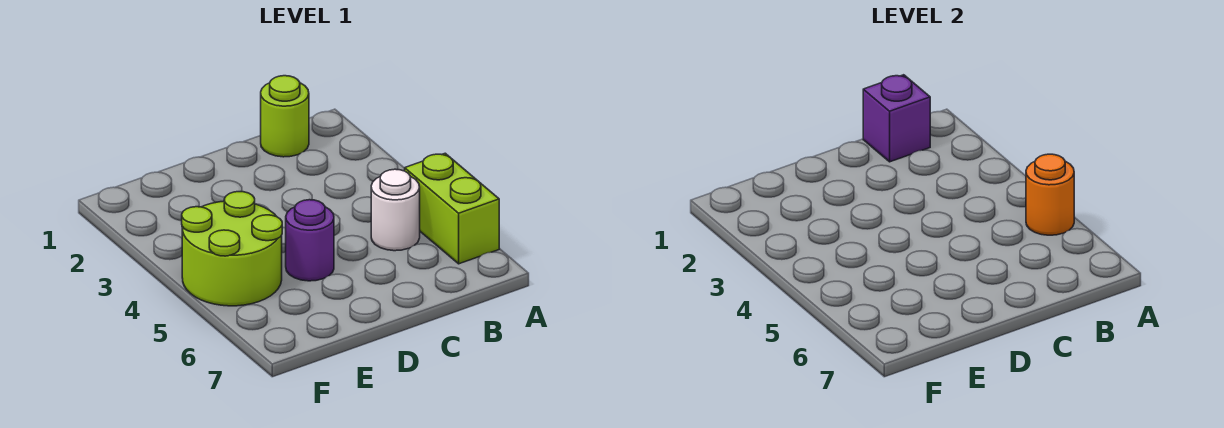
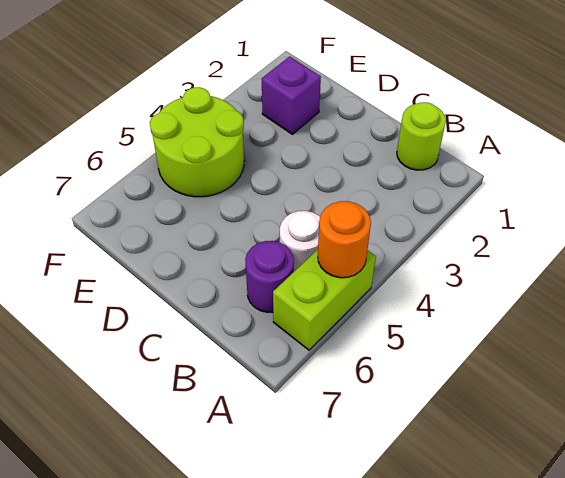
purple brick B1 level 2 -> purple brick E2 level 1
purple round brick D5 level 1 -> purple round brick B6 level 1

